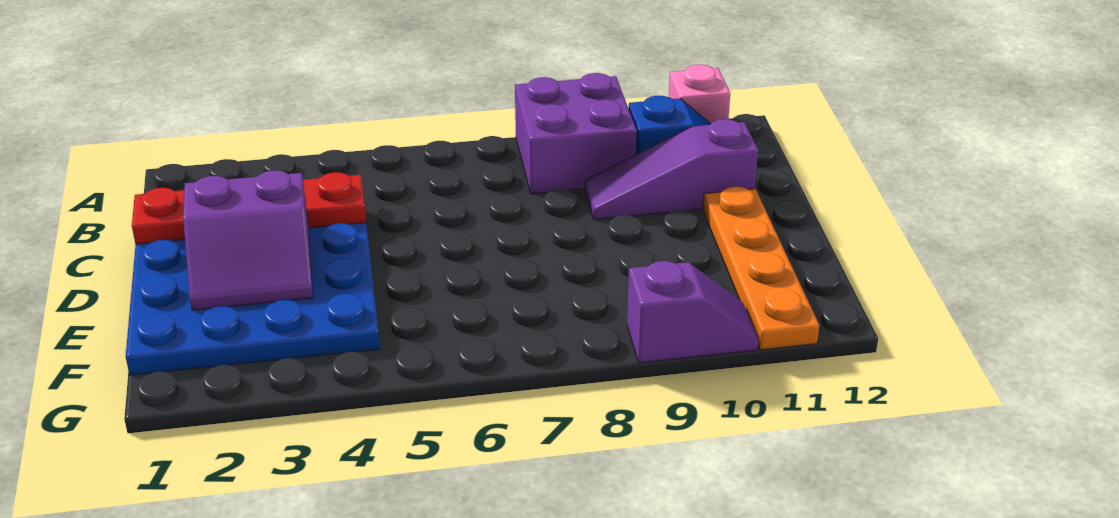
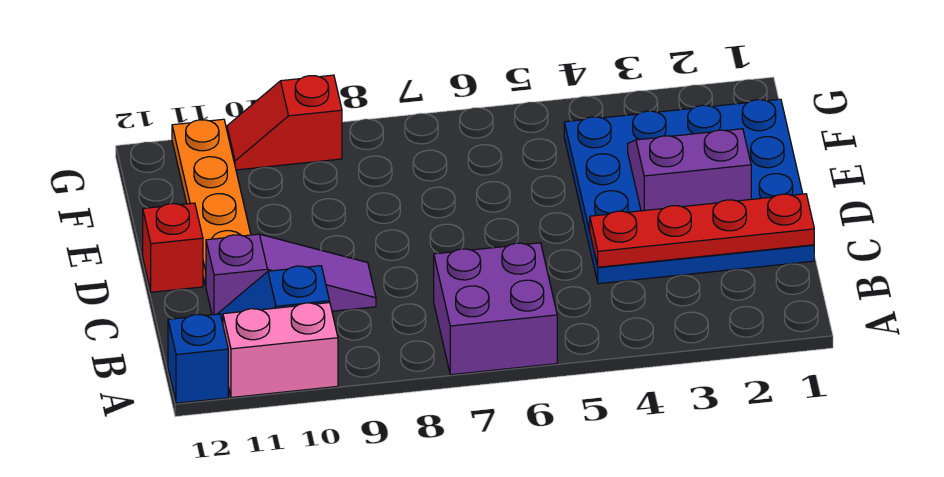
purple brick A8:B9 level 1 -> purple brick A6:B7 level 1
pink brick A11 level 1 -> pink brick A10:A11 level 1
none -> blue brick A12 level 1
none -> red brick D12 level 1
purple slope G9:G10 level 1 top 9 -> red slope G9:G10 level 1 top 9

